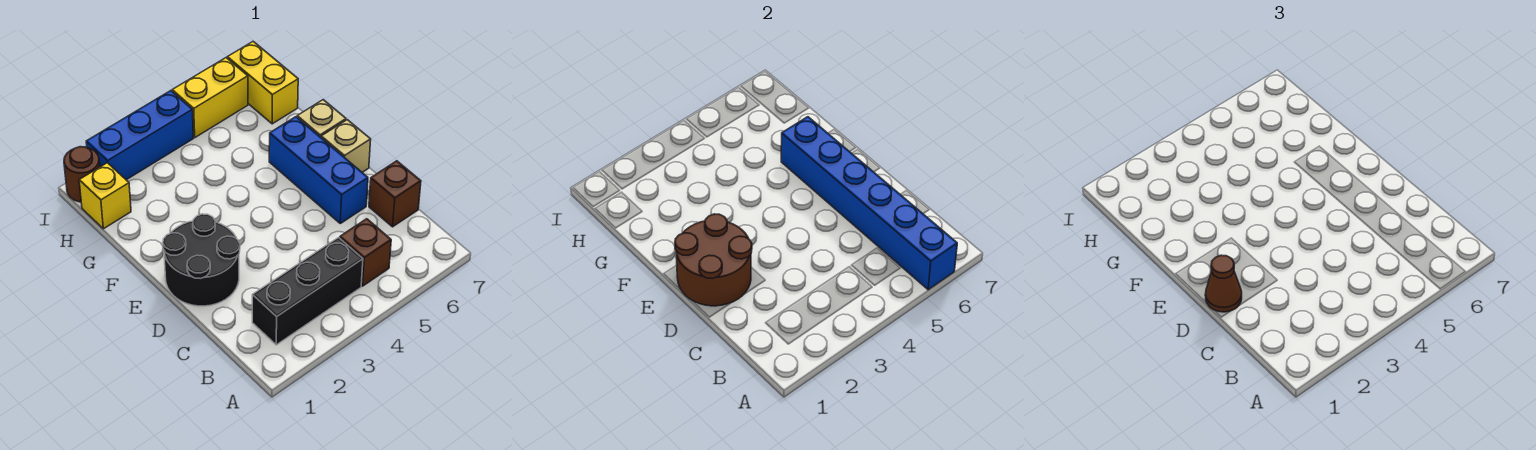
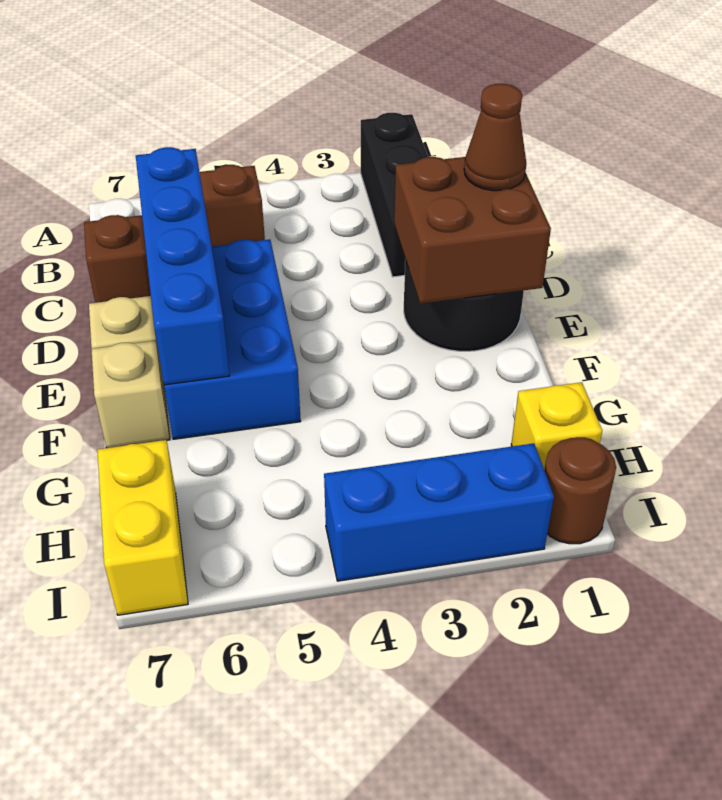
blue brick A6:F6 level 2 -> blue brick C6:F6 level 2
black brick B2:B4 level 1 -> black brick A2:C2 level 1
brown round brick D1:E2 level 2 -> brown brick D1:E2 level 2
blue brick D6:F6 level 1 -> blue brick D5:F6 level 1
yellow brick I5:I6 level 1 -> none

